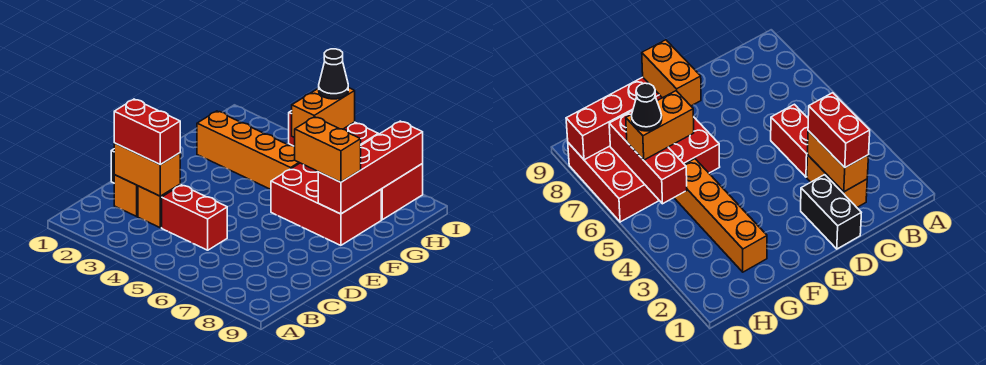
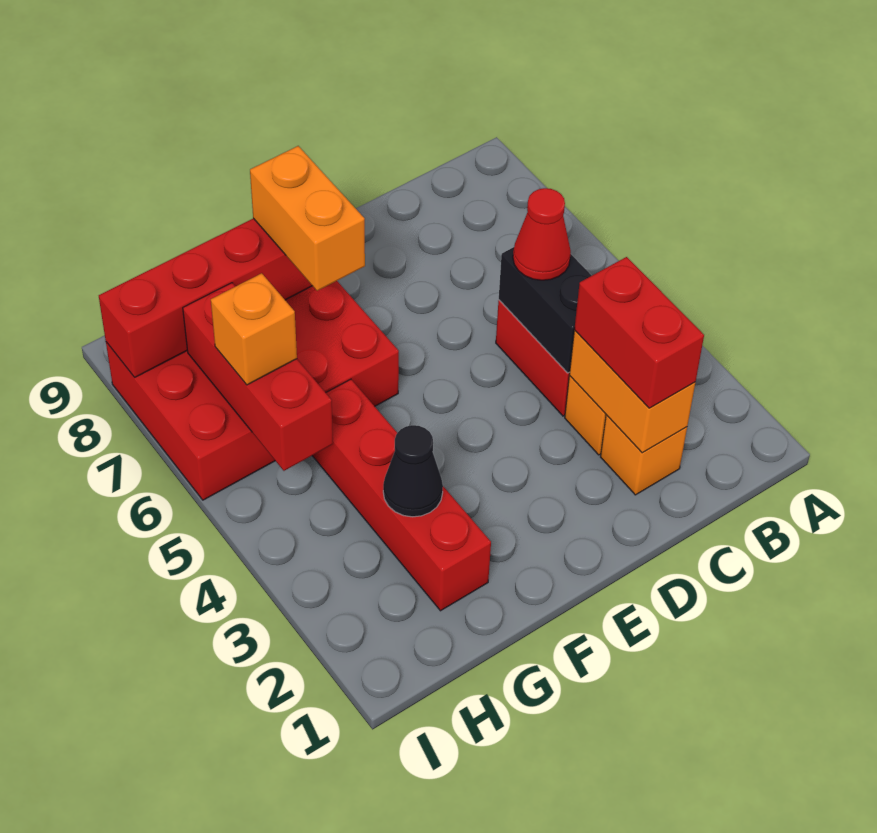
none -> red cone C5 level 3
black brick D1:D2 level 1 -> black brick C4:C5 level 2
orange brick G2:G5 level 1 -> red brick G2:G5 level 1
orange brick G6:H6 level 3 -> orange brick H6 level 3
black cone H6 level 4 -> black cone G3 level 2

